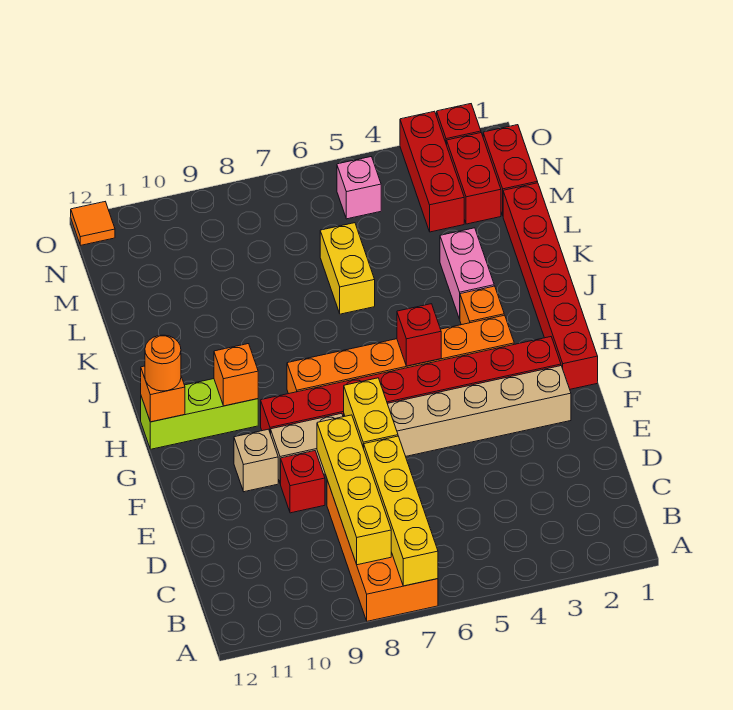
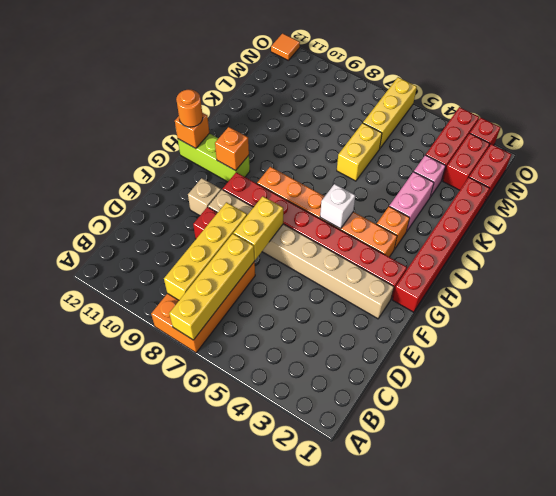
red brick H5 level 2 -> white brick H5 level 2
none -> yellow brick M6:O6 level 1
pink brick N5 level 1 -> pink brick L3 level 1

